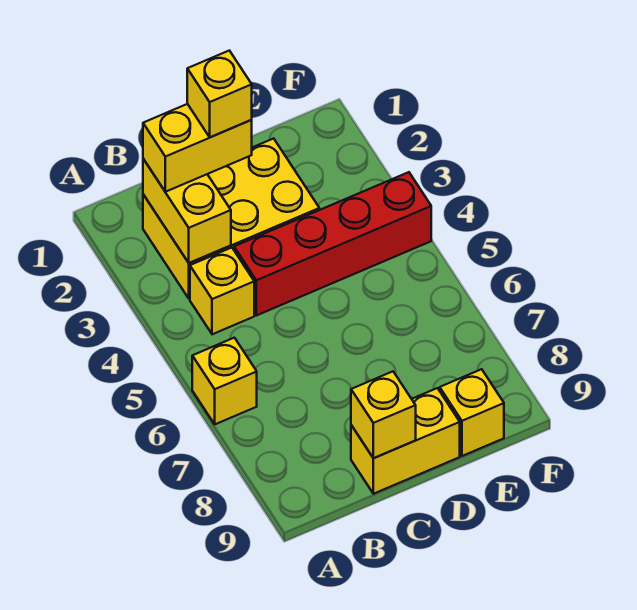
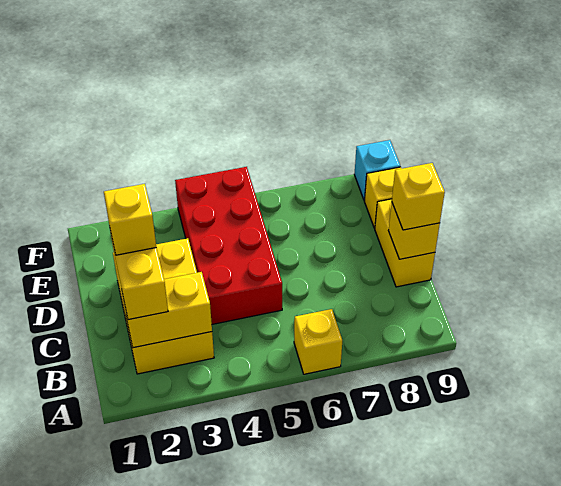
yellow brick B4 level 1 -> yellow brick C9 level 3
red brick C4:F4 level 1 -> red brick C4:F5 level 1
none -> cyan brick F9 level 1

